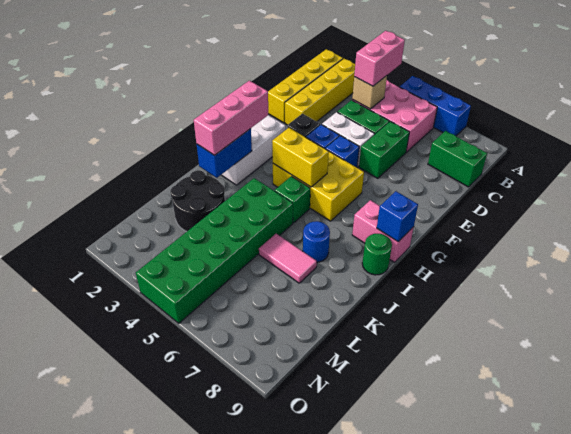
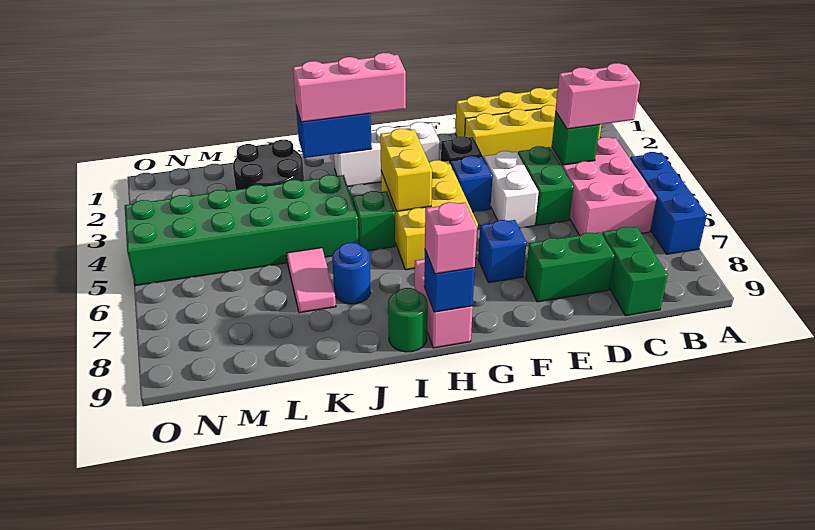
tan brick C4 level 2 -> green brick C4 level 2
green brick D6:E6 level 1 -> green brick D8:E8 level 1
blue brick F5 level 1 -> blue brick F7 level 1
none -> pink brick H9 level 3

